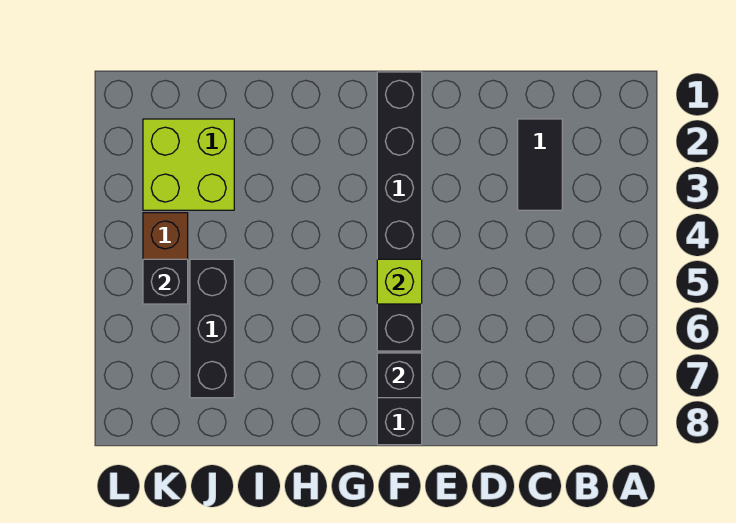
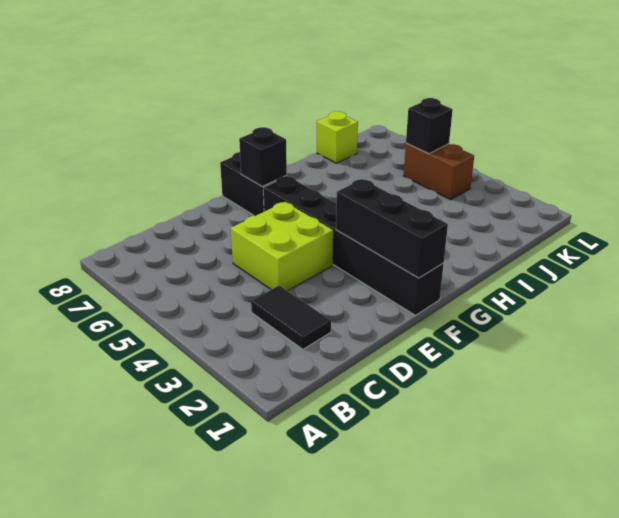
lime brick F5 level 2 -> lime brick J8 level 1
lime brick J2:K3 level 1 -> lime brick D4:E5 level 1
black brick J5:J7 level 1 -> black brick F1:F3 level 2

